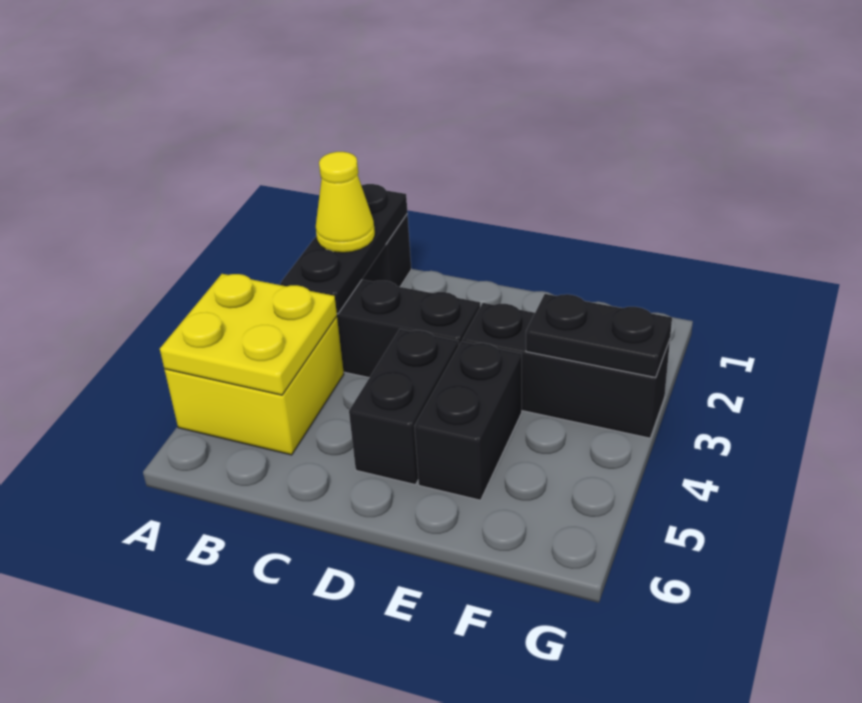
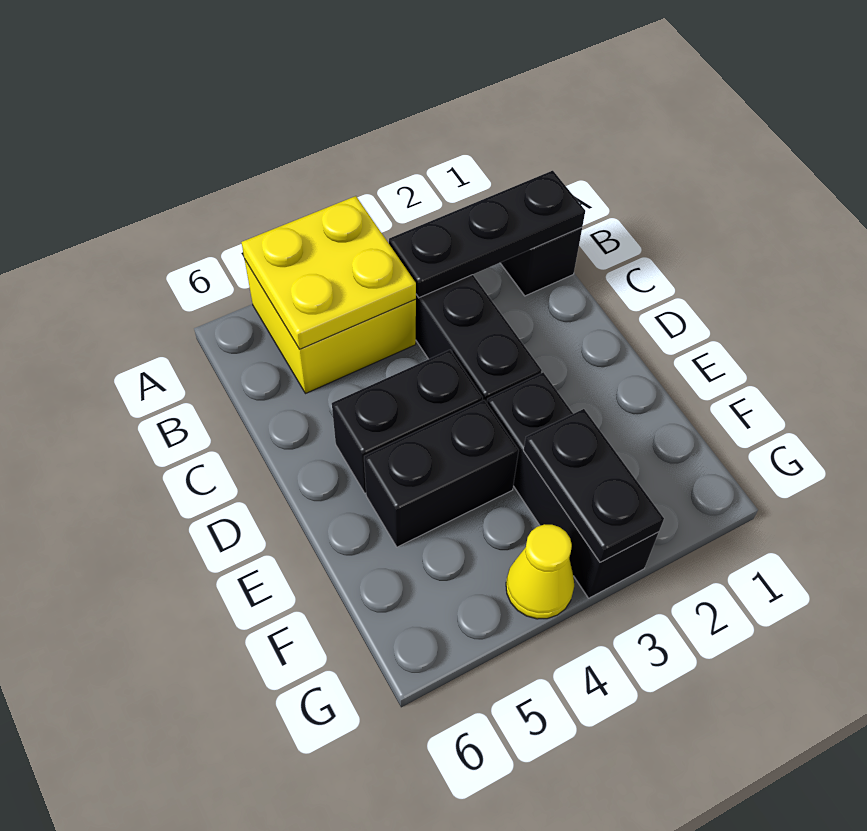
yellow cone B2 level 3 -> yellow cone G4 level 1

